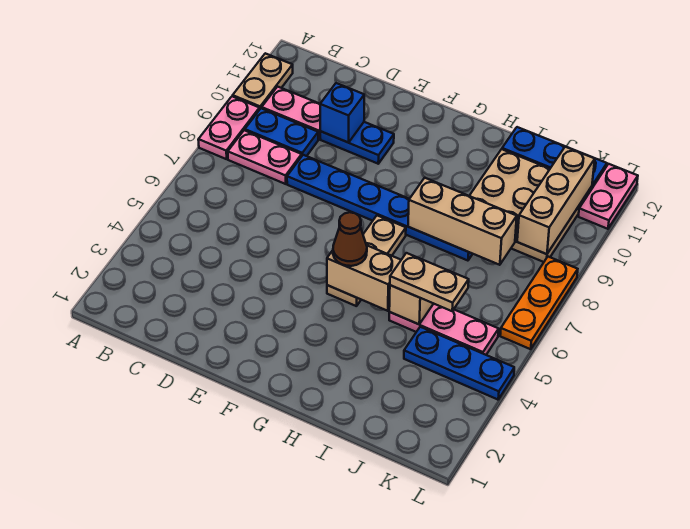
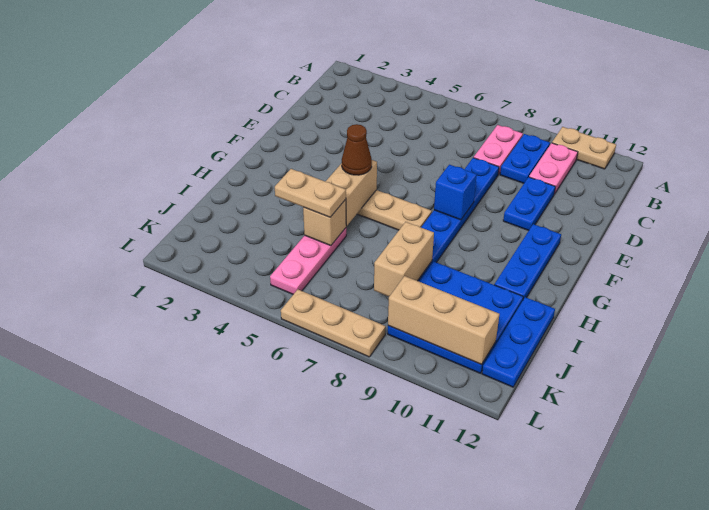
pink plate A8:A9 level 1 -> none
blue brick D10 level 2 -> blue brick F8 level 2
tan brick H8:J8 level 2 -> tan brick I8:J8 level 2
tan plate I5:J5 level 3 -> tan plate I4:I5 level 3
tan plate I9:K11 level 1 -> blue plate I9:K11 level 1
blue plate J4:L4 level 1 -> blue plate F11:H11 level 1
orange plate L6:L8 level 1 -> tan plate L6:L8 level 1
pink plate L11:L12 level 1 -> none

